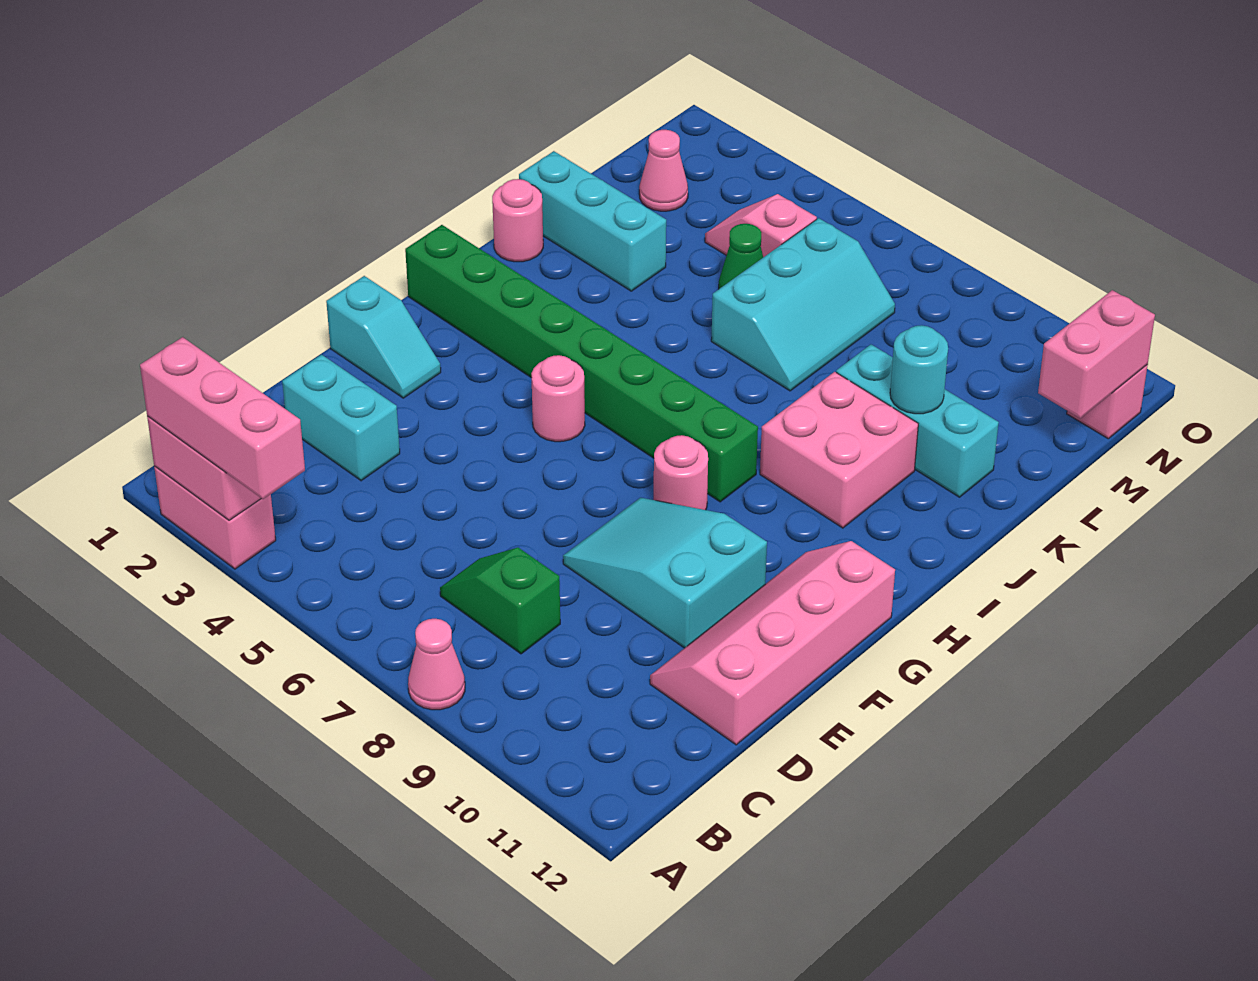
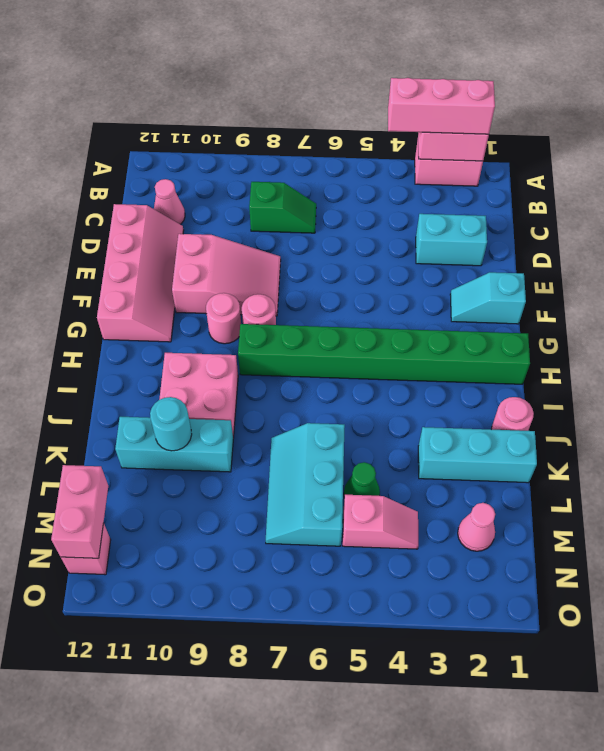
pink cone A8 level 1 -> pink cone C11 level 1
cyan slope E8:F10 level 1 top 10 -> pink slope E8:F10 level 1 top 10
pink round brick G5 level 1 -> pink round brick G9 level 1

